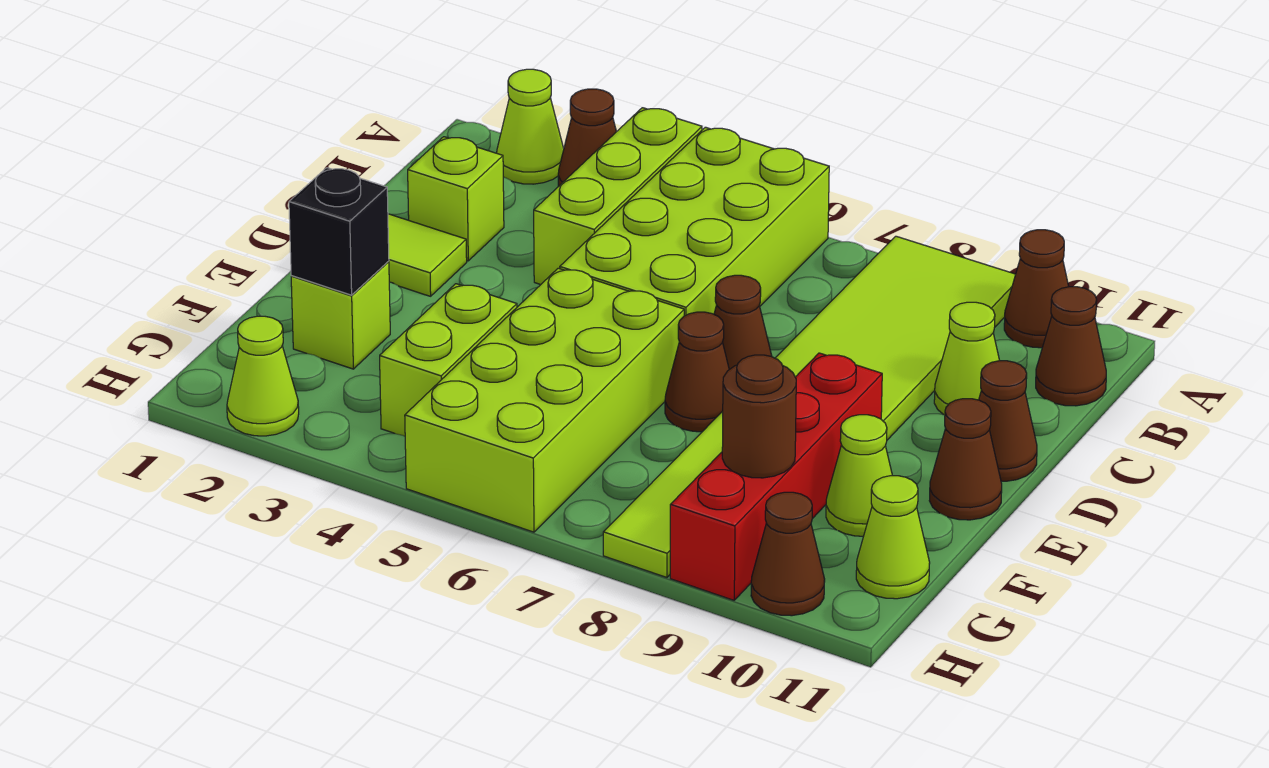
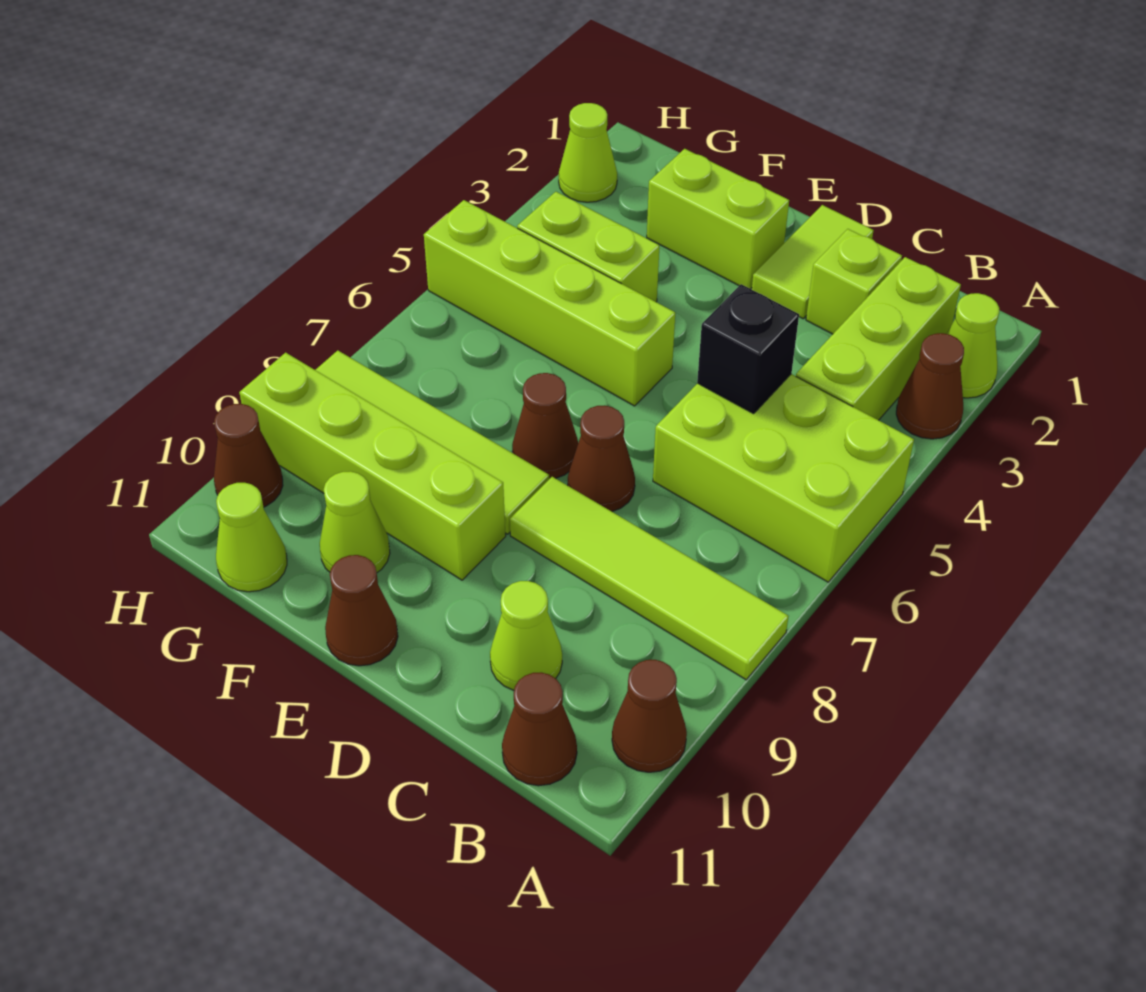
lime brick A4:C4 level 1 -> lime brick B2:B4 level 1
lime brick A5:D6 level 1 -> lime brick A5:C6 level 1
lime tile A8:D9 level 1 -> lime tile A8:D8 level 1
brown cone D11 level 1 -> none
lime brick E5:H6 level 1 -> lime brick E5:H5 level 1
red brick E9:H9 level 1 -> lime brick E9:H9 level 1
lime brick F2 level 1 -> lime brick E2:F2 level 1
black brick F2 level 2 -> black brick C5 level 2
brown round brick G9 level 2 -> none

